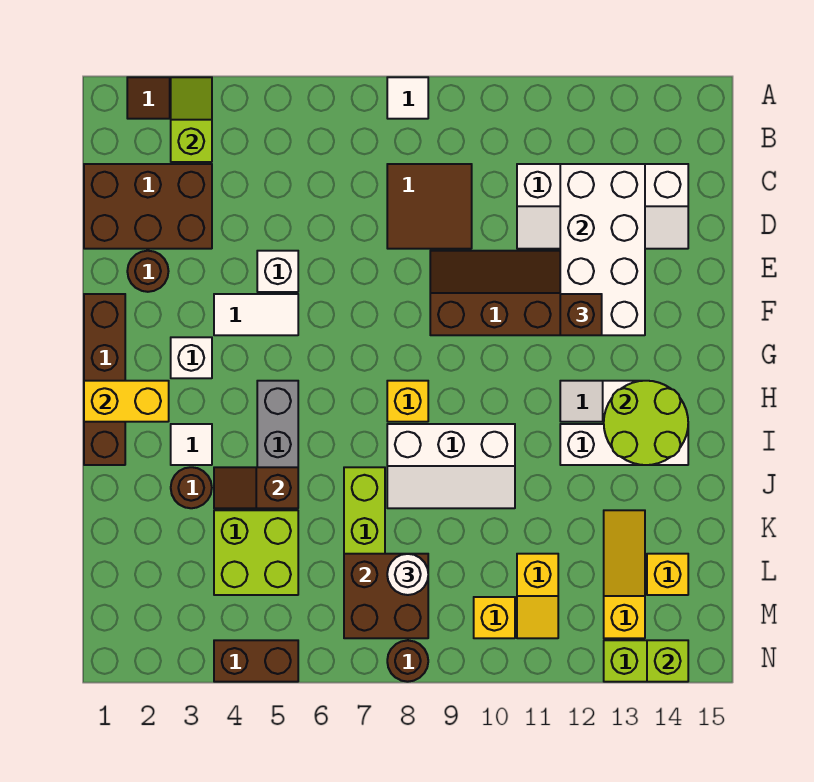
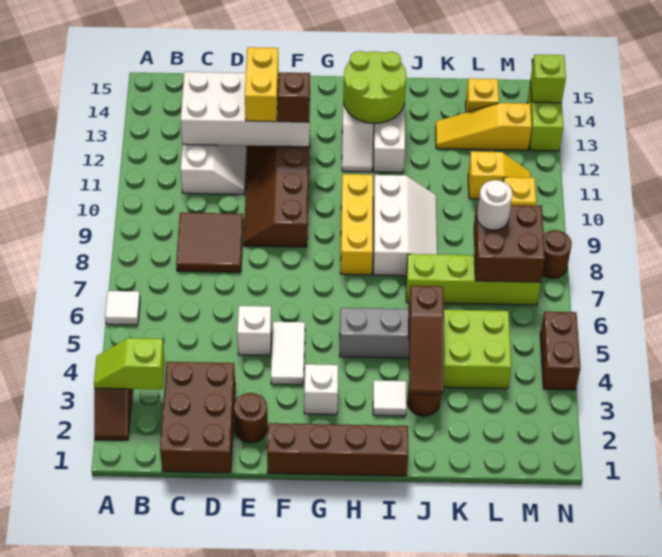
white tile A8 level 1 -> white tile A6 level 1
yellow brick H1:H2 level 2 -> yellow brick E12:E13 level 3
yellow brick H8 level 1 -> yellow brick H8:H10 level 1
brown slope J4:J5 level 2 top 5 -> brown slope J3:J5 level 2 top 5

